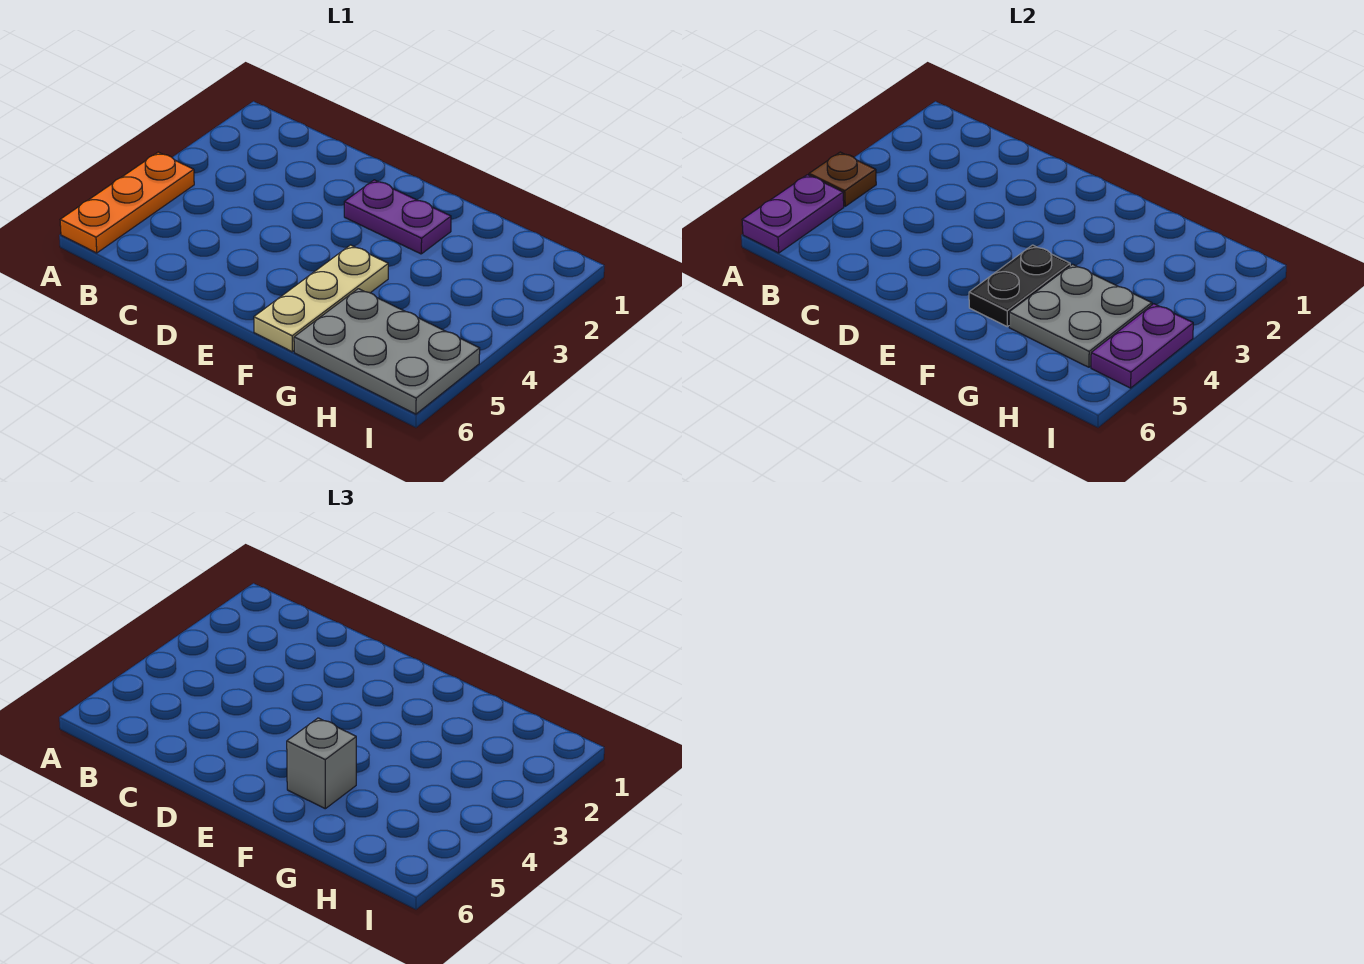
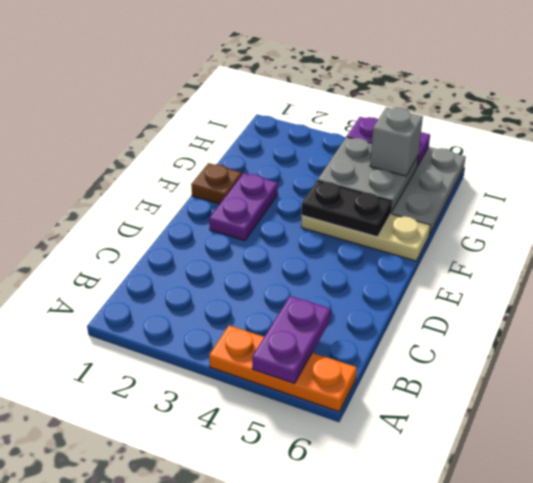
brown plate A4 level 2 -> brown plate F1 level 1
purple plate A5:A6 level 2 -> purple plate A5:B5 level 2
grey brick F5 level 3 -> grey brick H5 level 3

